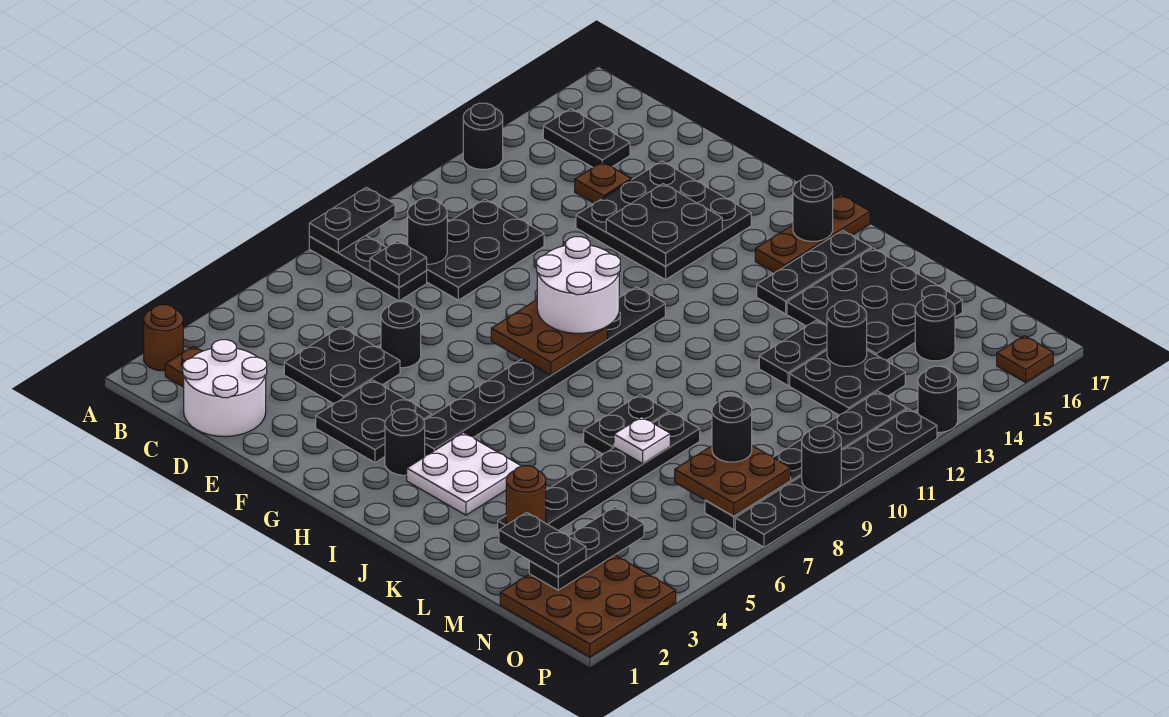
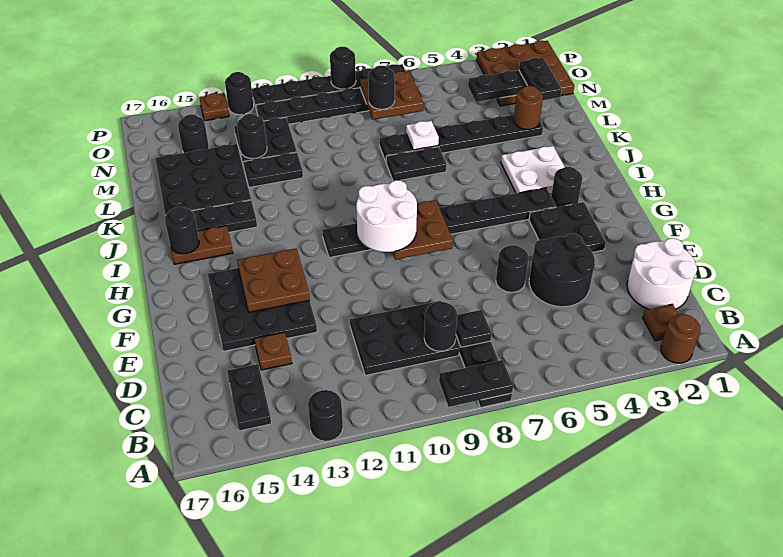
black plate D4:E5 level 1 -> black round brick D4:E5 level 1
black plate F13:G14 level 2 -> brown plate F13:G14 level 2
brown plate I15:I17 level 1 -> brown plate I15:I16 level 1
brown plate P16 level 1 -> brown plate P14 level 1

